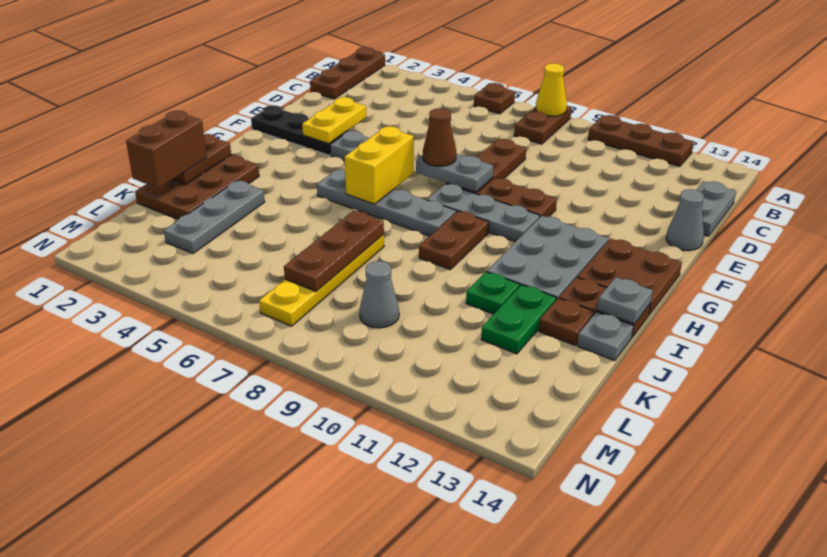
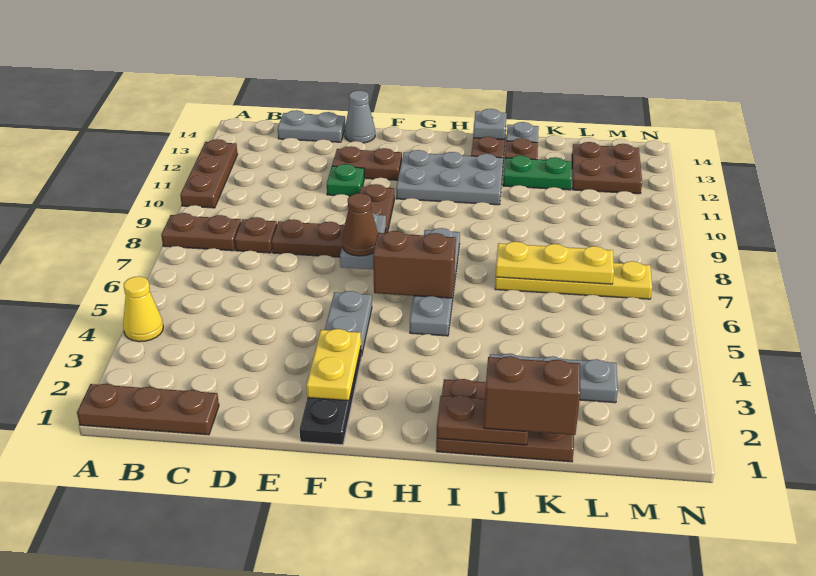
brown plate A6 level 1 -> brown plate C8 level 1
yellow cone A8 level 2 -> yellow cone A4 level 1
yellow plate E3:F3 level 2 -> yellow plate F2:F3 level 2
yellow brick G6:H6 level 2 -> brown brick G6:H6 level 2
grey plate G8:G10 level 1 -> none
brown plate G13:H14 level 1 -> brown plate L12:M13 level 1
brown plate H9:I9 level 1 -> brown plate E12:F12 level 1
brown plate J7:L7 level 2 -> yellow plate J7:L7 level 2
green plate J11 level 1 -> green plate E11 level 1
grey cone L9 level 1 -> none

